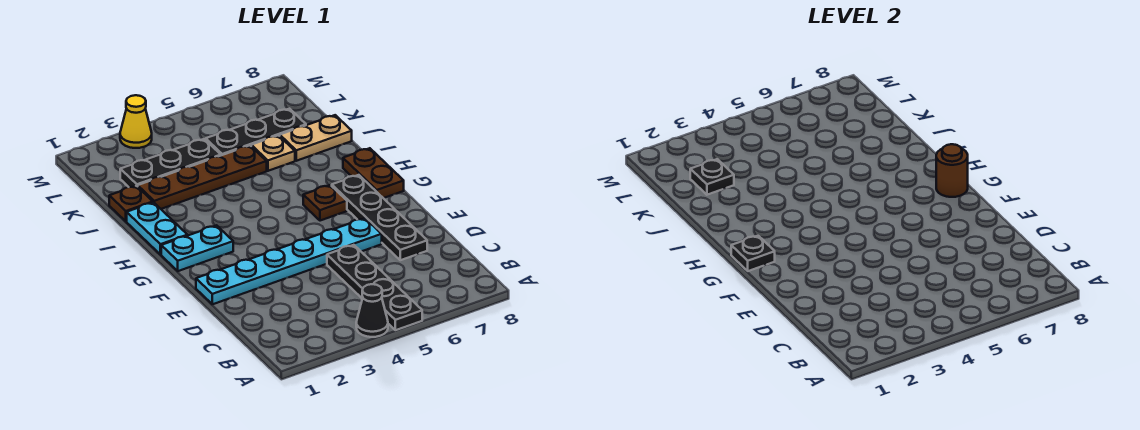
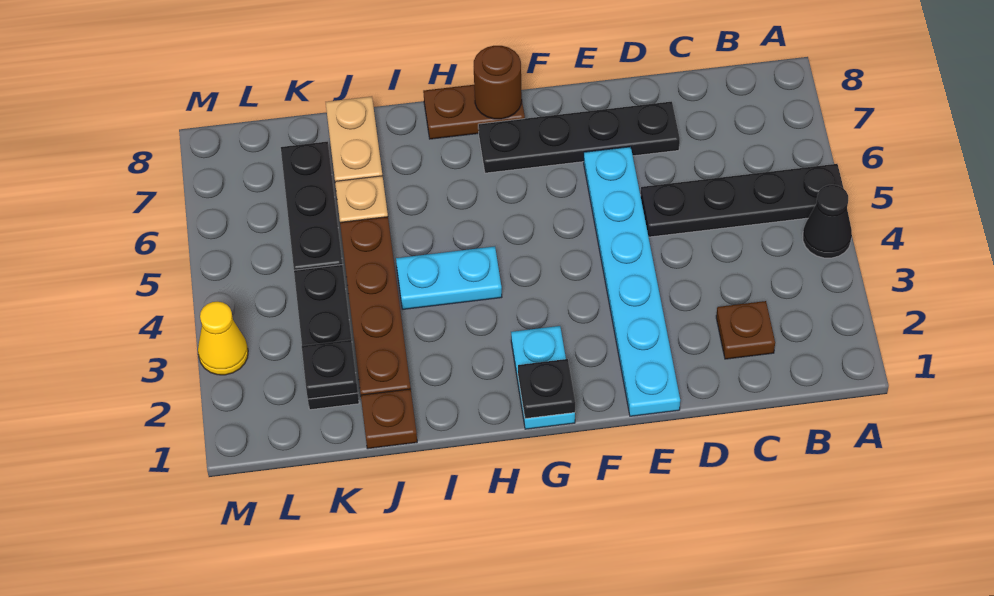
brown plate G6 level 1 -> brown plate C2 level 1
cyan plate H1:I1 level 1 -> cyan plate H4:I4 level 1

